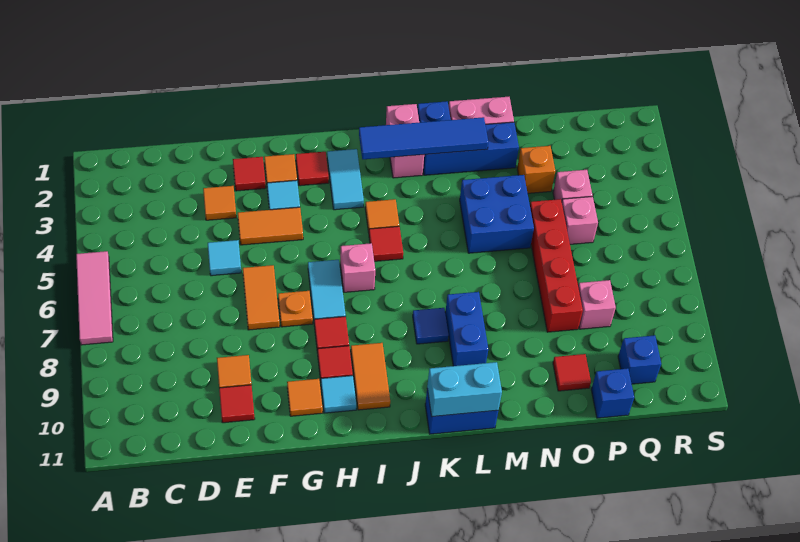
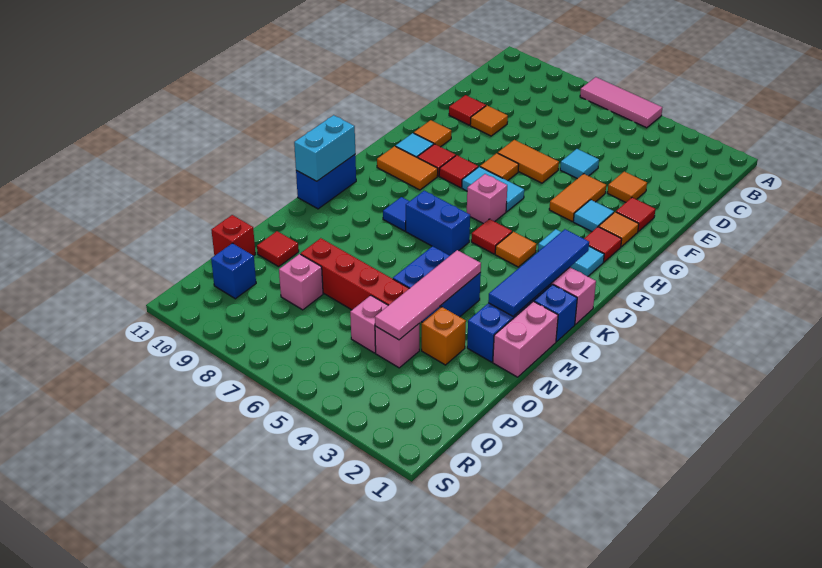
orange plate G7 level 1 -> orange tile G7 level 1
blue brick L8:L9 level 1 -> blue brick K6:K7 level 1
none -> pink tile M4:P4 level 2
blue brick P11 level 1 -> red brick P11 level 1

